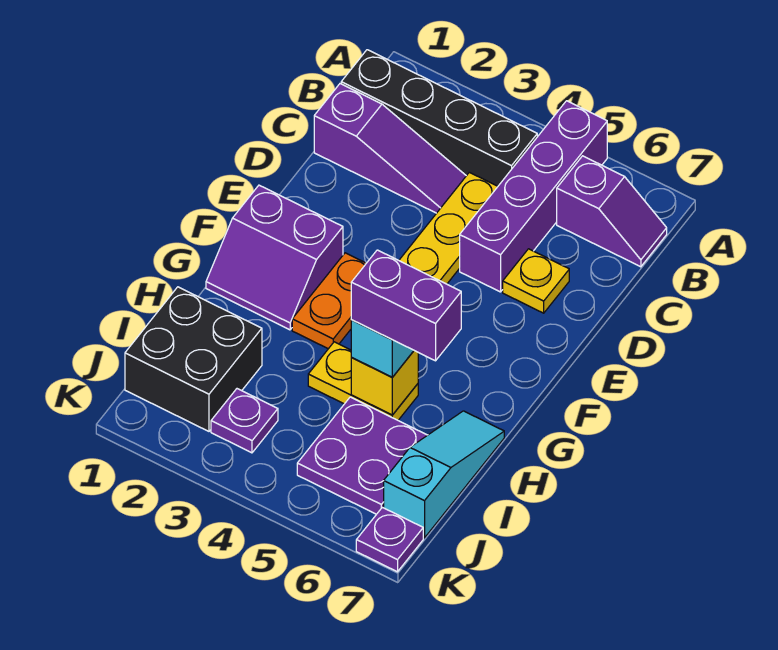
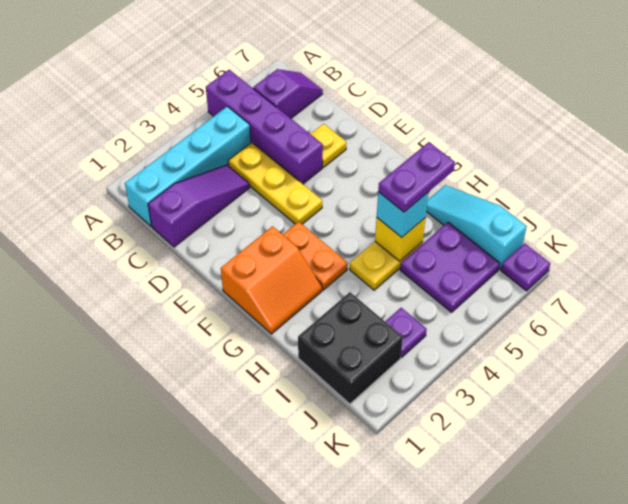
black brick B1:B4 level 1 -> cyan brick B1:B4 level 1
purple slope F1:G2 level 1 top F -> orange slope F1:G2 level 1 top F
purple brick H5:H6 level 4 -> purple plate H5:H6 level 4

